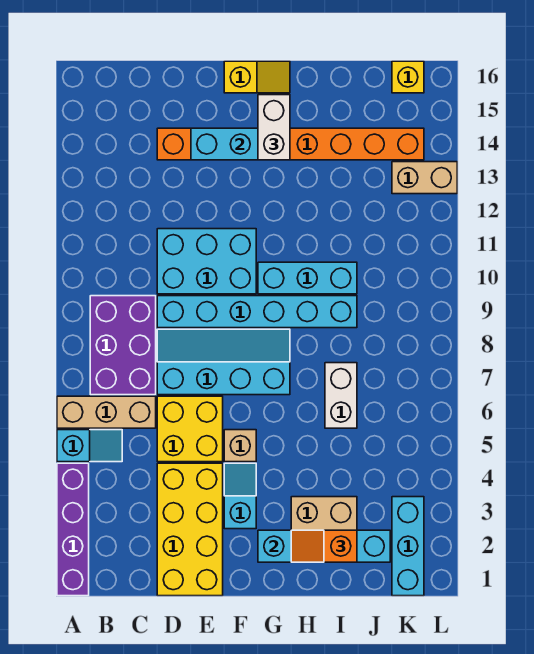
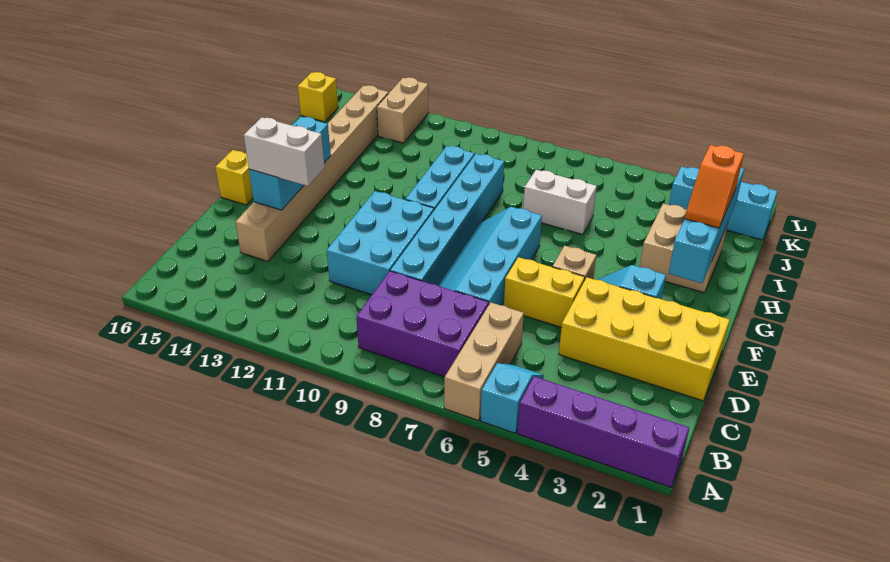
yellow brick D5:E6 level 1 -> yellow brick E5:E6 level 1
orange brick D14:K14 level 1 -> tan brick D14:K14 level 1
white brick G14:G15 level 3 -> white brick E13:E14 level 3

